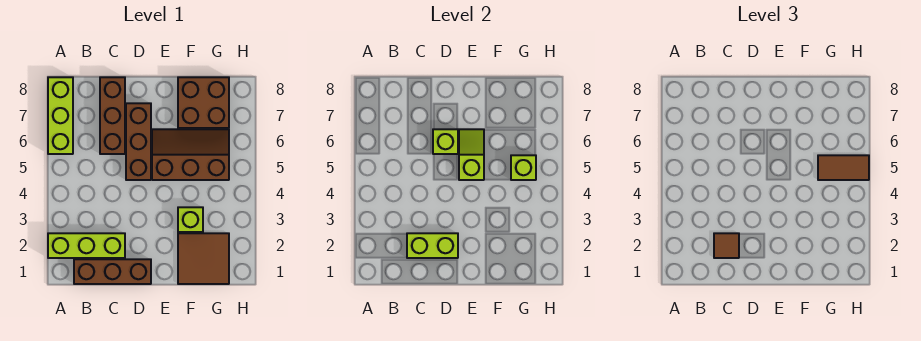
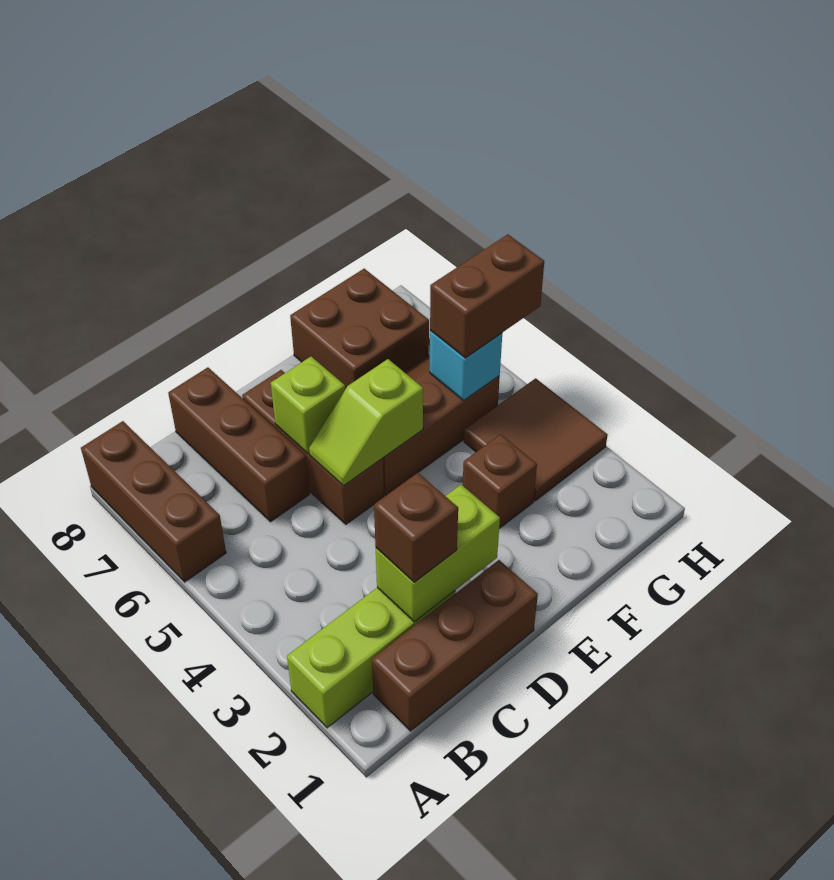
lime brick A6:A8 level 1 -> brown brick A6:A8 level 1
brown tile C2 level 3 -> brown brick C2 level 3
lime slope E5:E6 level 2 top 5 -> lime slope D5:E5 level 2 top E
brown tile F1:G2 level 1 -> brown tile G3:H4 level 1
lime brick F3 level 1 -> brown brick F3 level 1
lime brick G5 level 2 -> cyan brick G5 level 2
brown tile G5:H5 level 3 -> brown brick G5:H5 level 3

